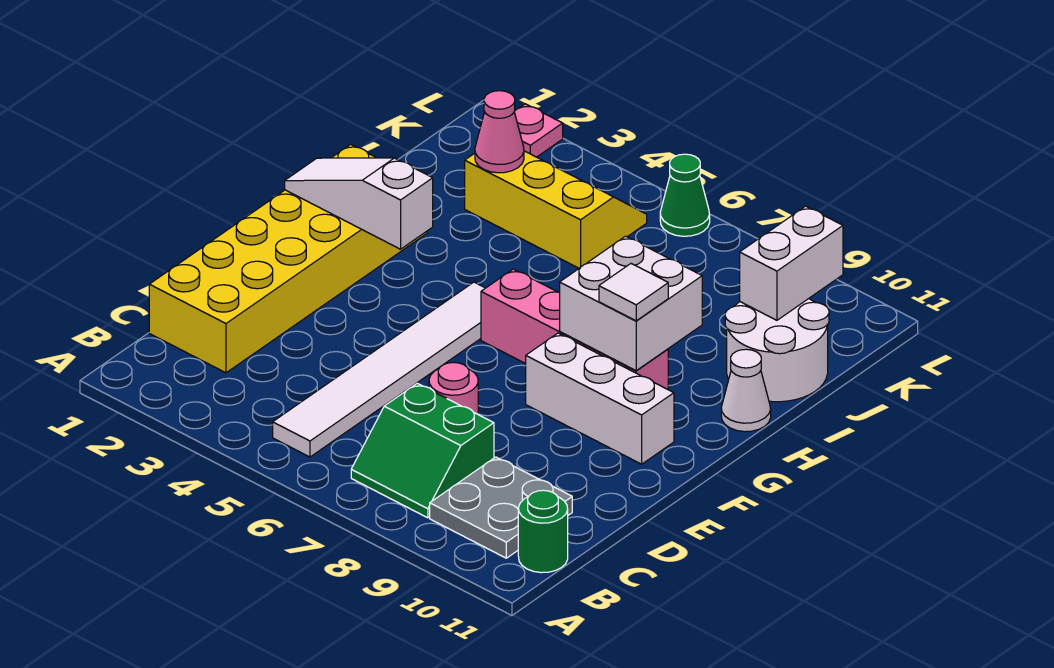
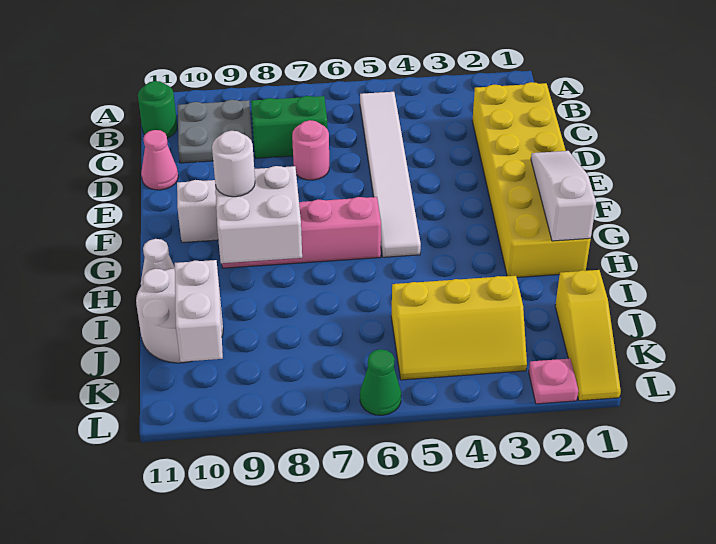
white slope G1:G3 level 2 top 3 -> white slope F1:H1 level 2 top H
white tile G9 level 3 -> white round brick G9 level 3
none -> yellow slope J1:L1 level 1 top J
pink cone J3 level 2 -> pink cone D11 level 1

